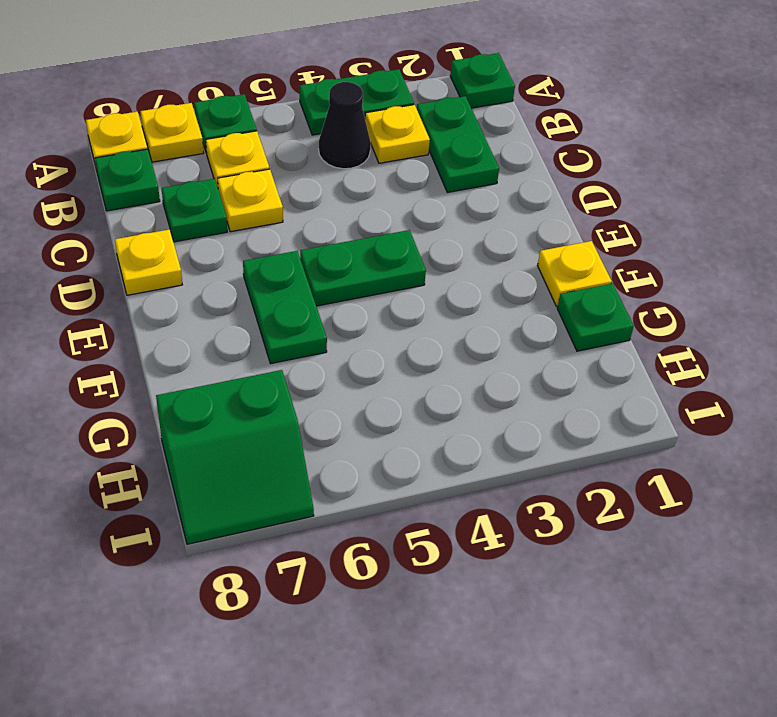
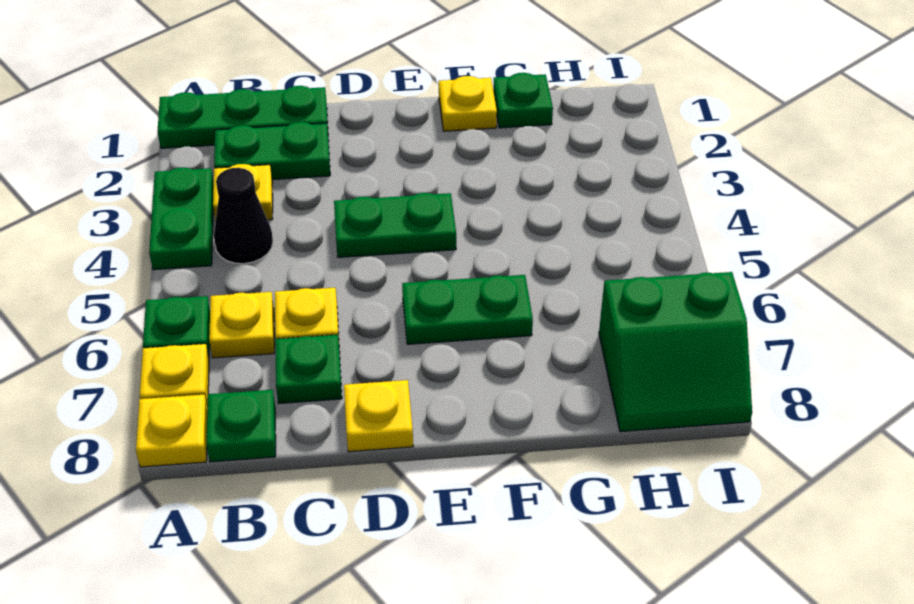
green plate A1 level 1 -> green plate A1:C1 level 1
green plate E4:E5 level 1 -> green plate D4:E4 level 1
green slope H7:I8 level 1 top H -> green slope H7:I8 level 1 top 7

